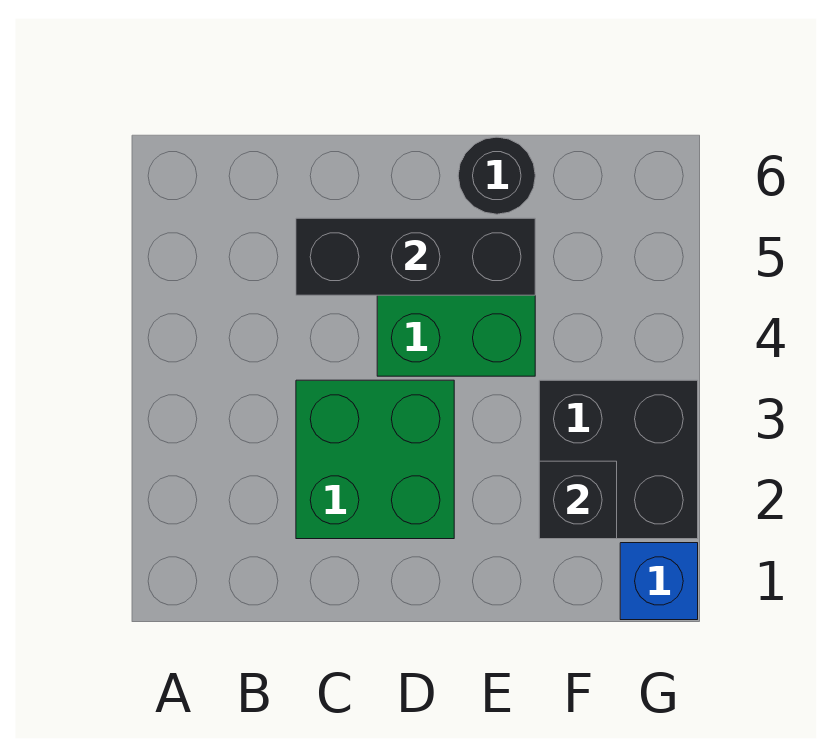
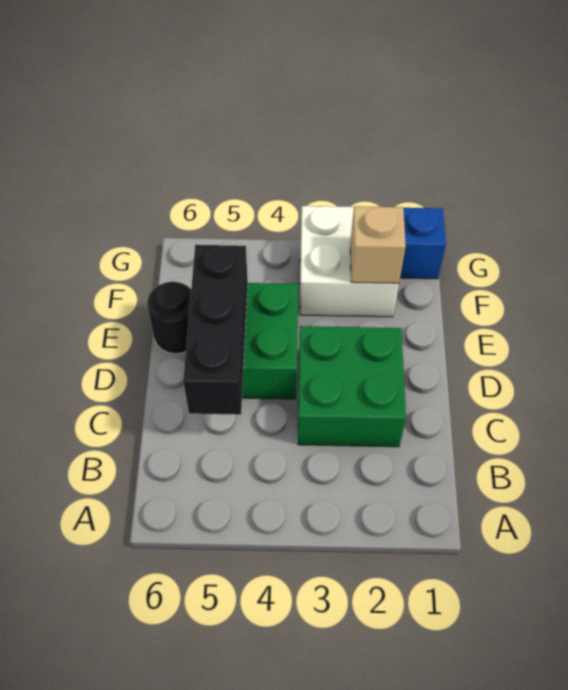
black brick F2:G3 level 1 -> white brick F2:G3 level 1
black brick F2 level 2 -> tan brick F2 level 2

